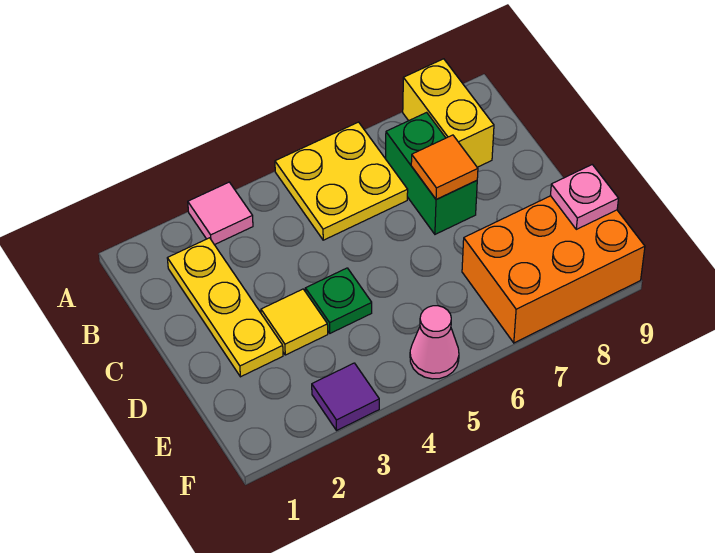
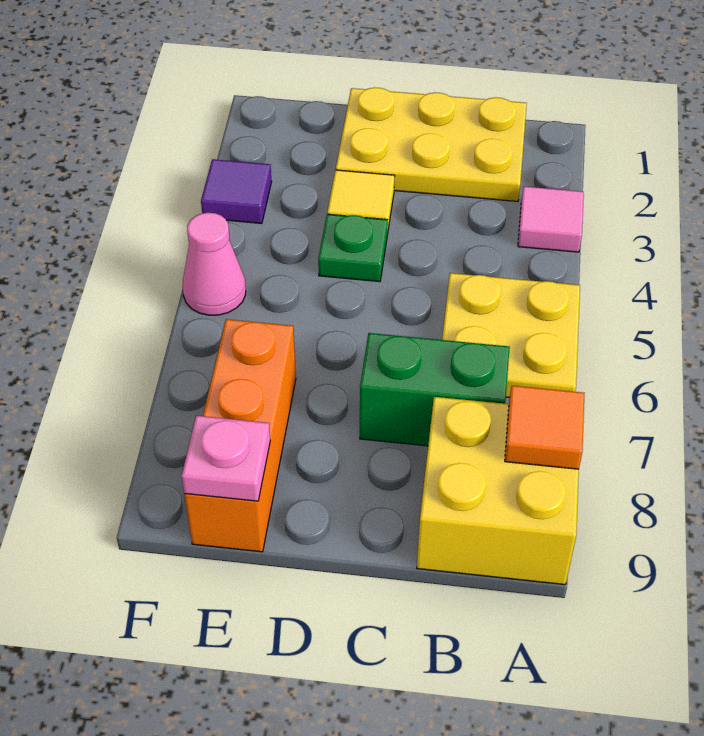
yellow brick A8:B8 level 1 -> yellow brick A8:B9 level 1
yellow plate B2:D2 level 1 -> yellow plate B1:D2 level 1
orange tile C7 level 2 -> orange tile A8 level 2
orange brick E7:F9 level 1 -> orange brick E7:E9 level 1

